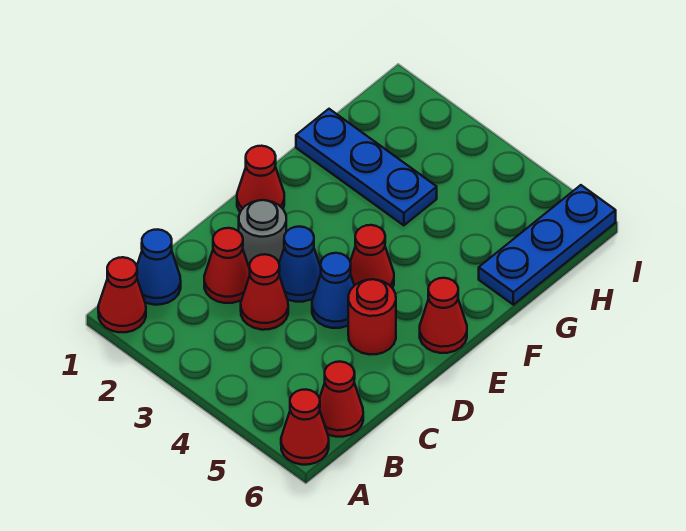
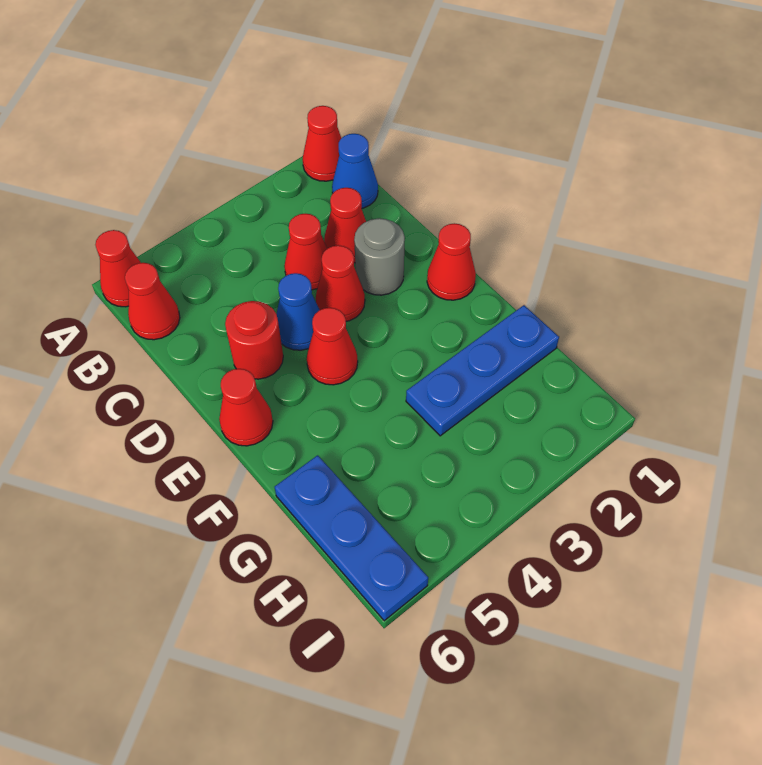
blue cone D3 level 1 -> red cone D3 level 1

